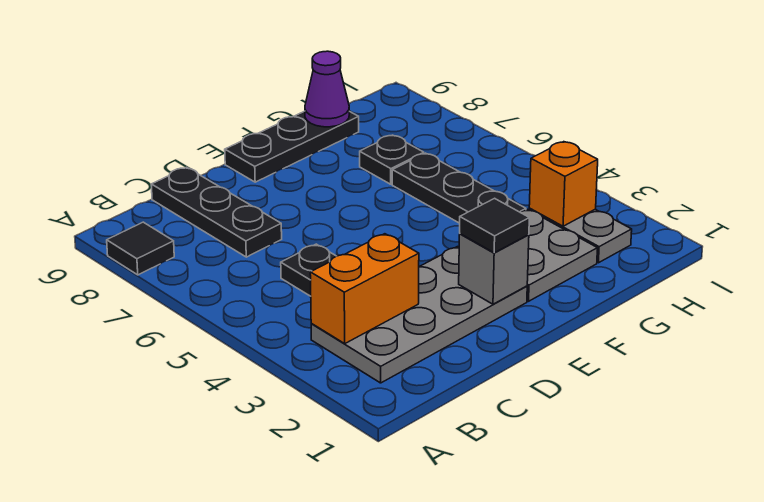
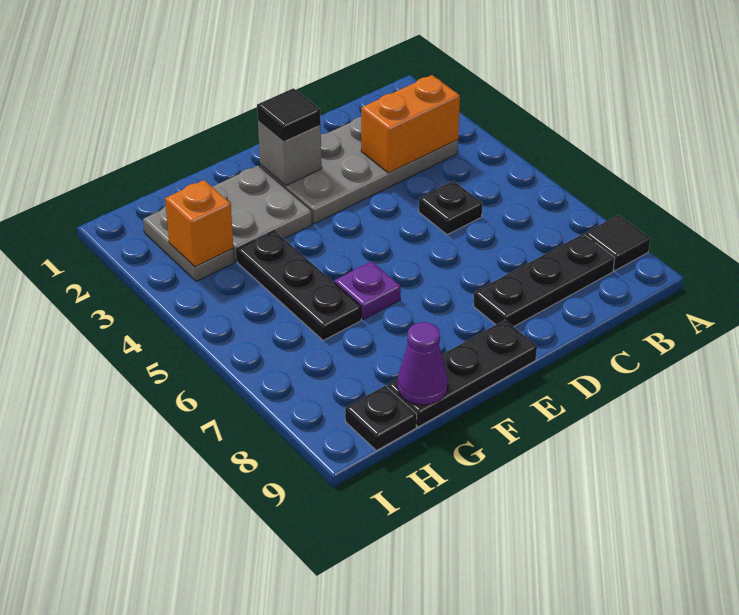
black plate C7:C9 level 1 -> black plate B8:D8 level 1
none -> purple plate F6 level 1
black plate G7 level 1 -> black plate H9 level 1

